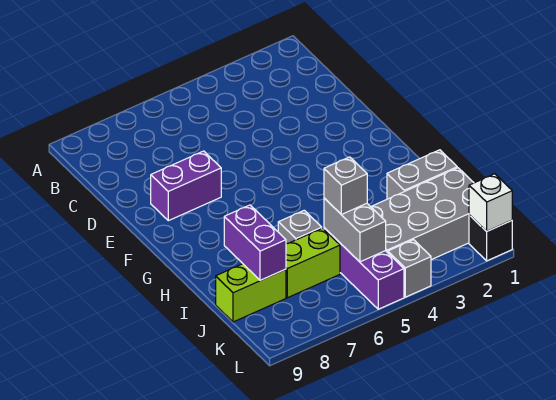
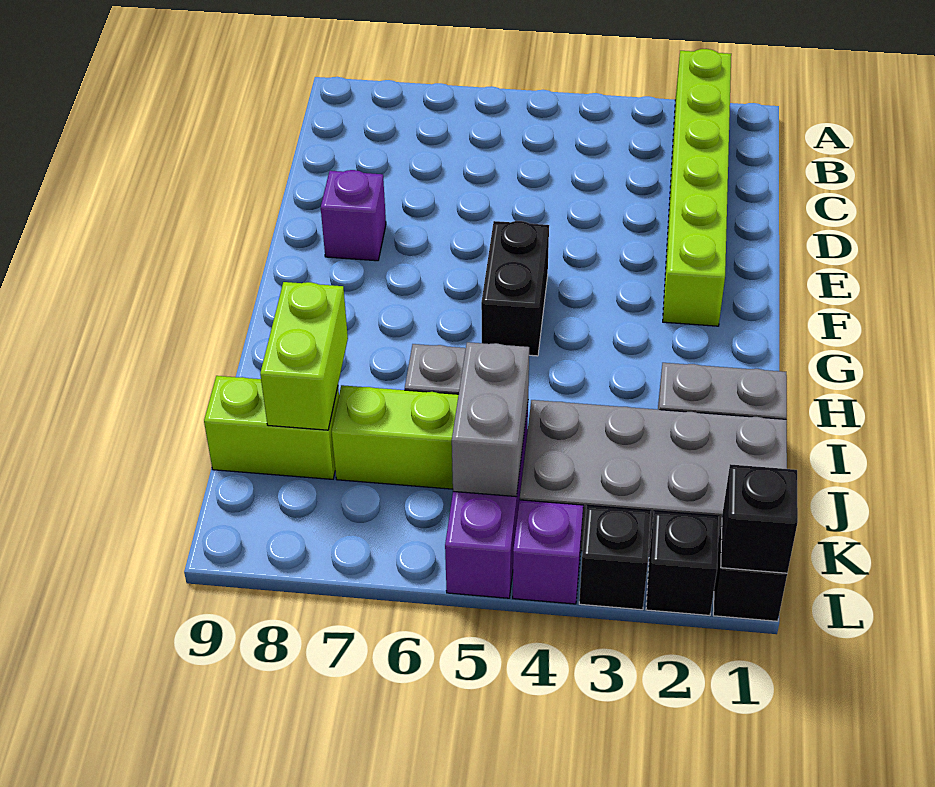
none -> lime brick A2:F2 level 1
purple brick E7:E8 level 1 -> purple brick E8 level 1
none -> black brick F5:G5 level 1
purple brick I8:J8 level 2 -> lime brick I8:J8 level 2
grey brick J5 level 3 -> none
white brick L1 level 2 -> black brick L1 level 2
none -> black brick L2 level 1
none -> black brick L3 level 1
grey brick L4 level 1 -> purple brick L4 level 1

